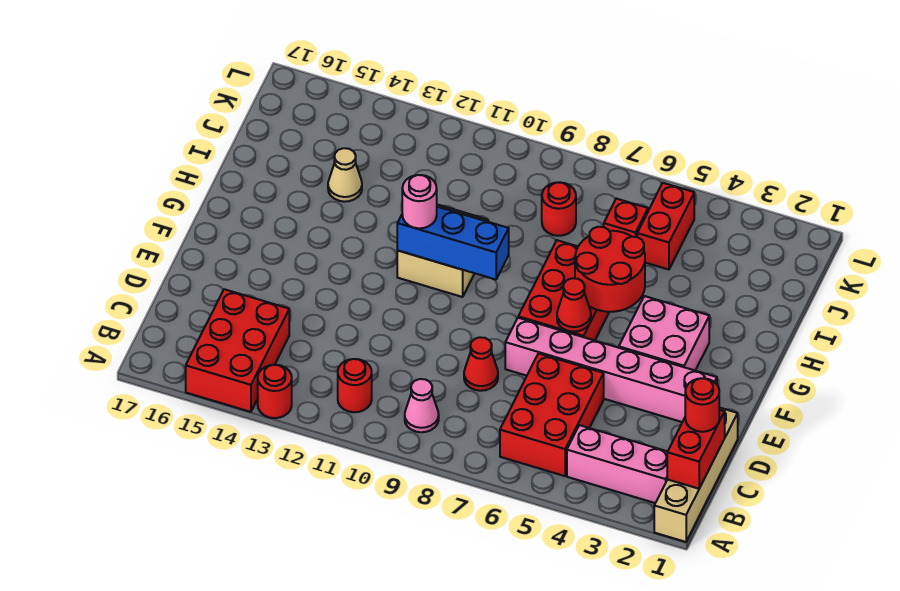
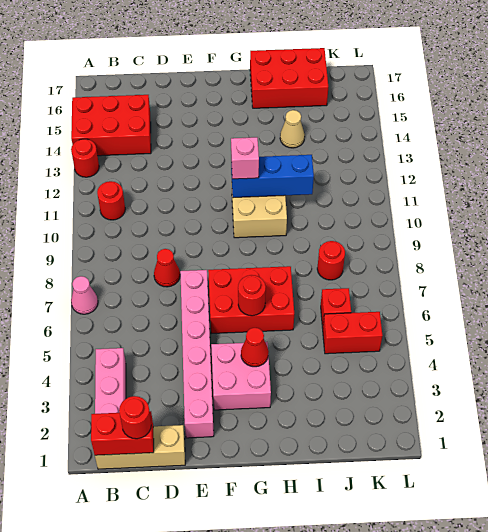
tan brick A1:D1 level 1 -> tan brick B1:D1 level 1
red brick B5:D6 level 1 -> red brick H16:J17 level 1
pink cone B9 level 1 -> pink cone A7 level 1
red cone F6 level 2 -> red cone G4 level 2
red round brick G5:H6 level 2 -> red round brick G6 level 2
blue brick G9:G11 level 2 -> blue brick G11:I11 level 2
pink round brick G11 level 3 -> pink brick G11 level 3

